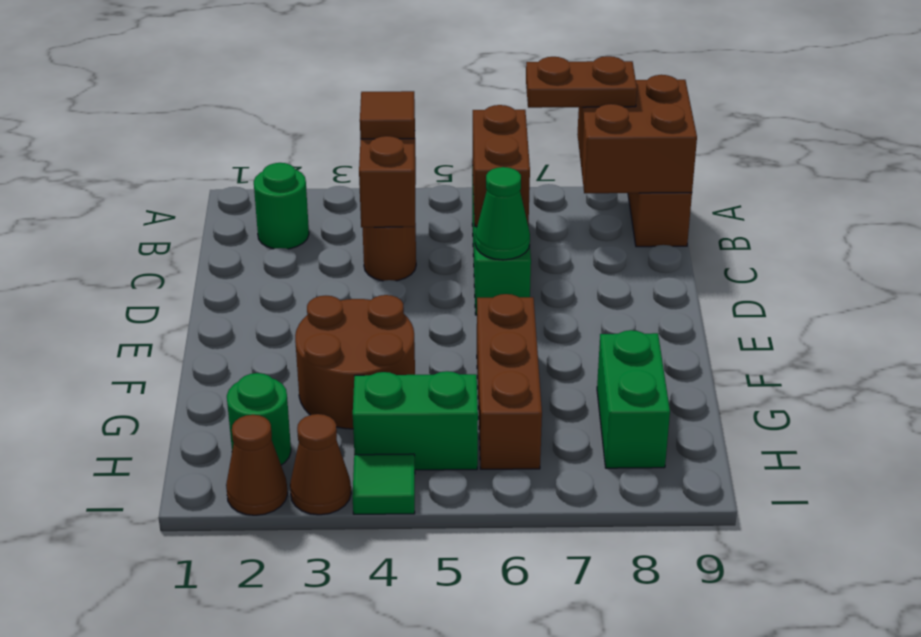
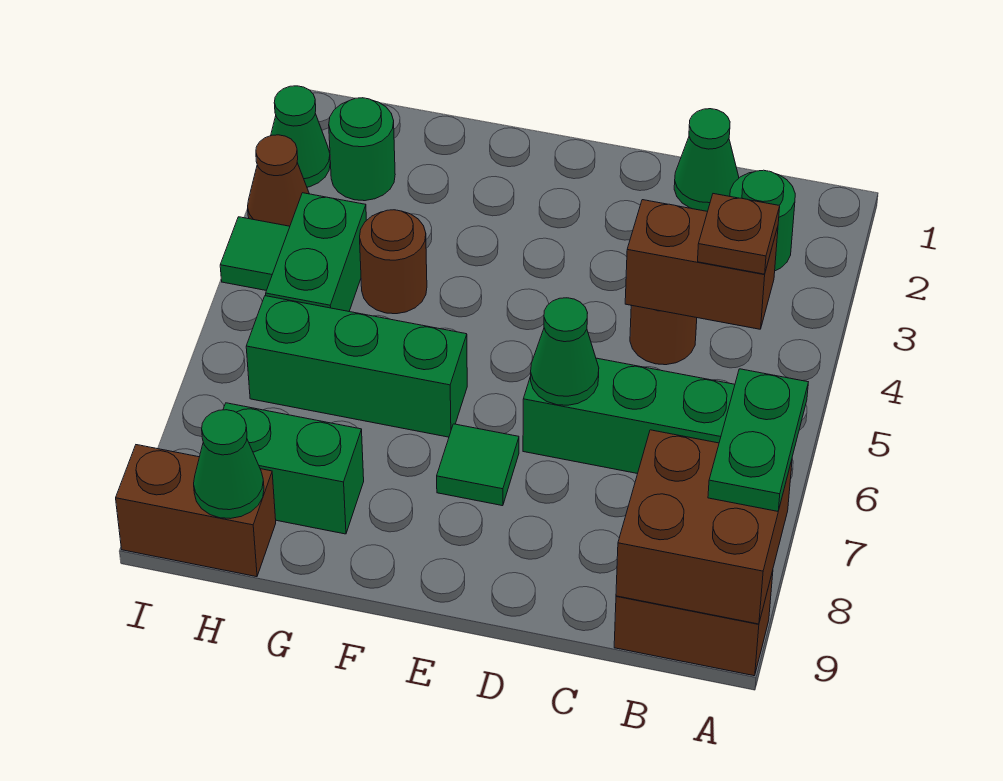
brown plate A7:A8 level 3 -> green plate A7:A8 level 3
brown tile B4 level 3 -> brown plate B4 level 3
brown brick B6:C6 level 2 -> brown brick H9:I9 level 1
none -> green cone C1 level 1
none -> green tile E7 level 1
brown round brick F3:G4 level 1 -> brown round brick G4 level 1
brown brick F6:H6 level 1 -> green brick F6:H6 level 1
none -> green cone H9 level 2
brown cone I2 level 1 -> green cone I2 level 1

